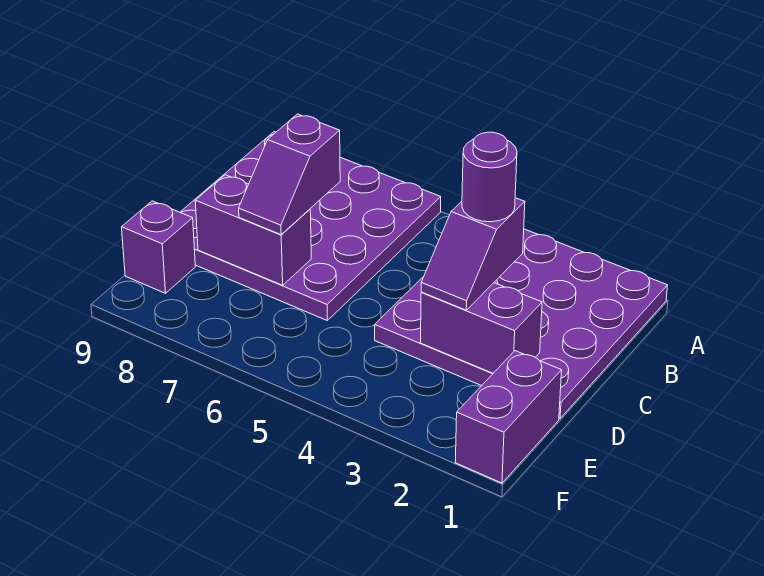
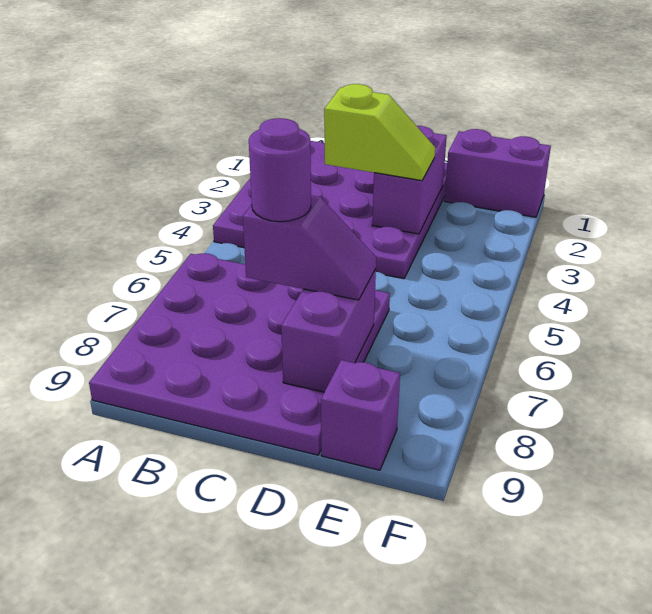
purple slope C3:D3 level 3 top C -> lime slope C3:D3 level 3 top C
purple round brick C3 level 4 -> purple round brick C7 level 4

